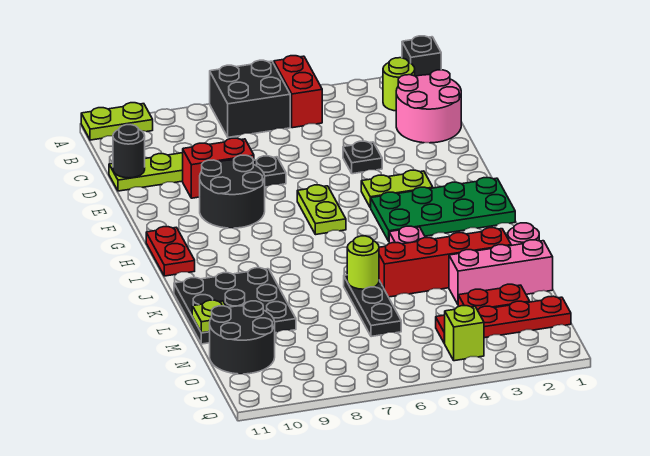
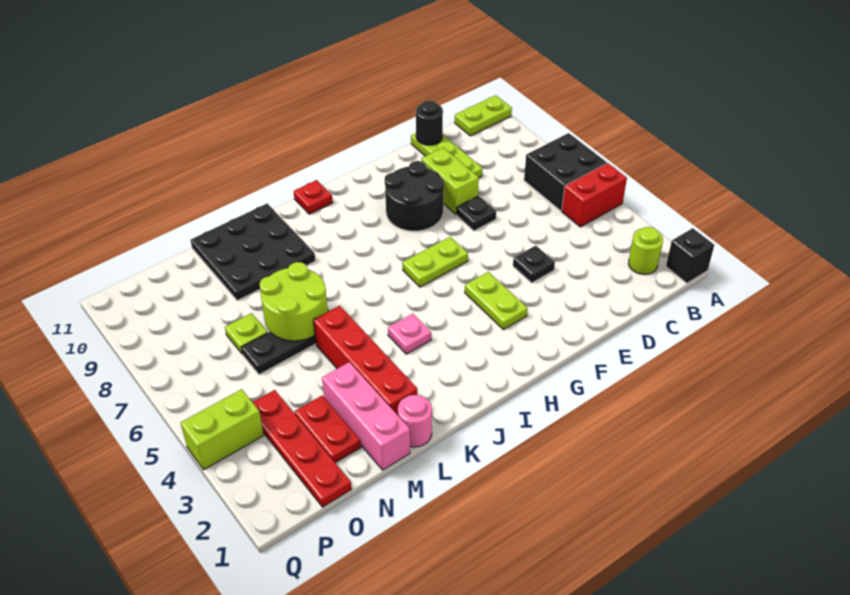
lime plate A10:A11 level 1 -> lime plate A11:B11 level 1
pink round brick C1:D2 level 1 -> none
red brick E8:E9 level 1 -> lime brick E8:E9 level 1
green plate H1:I4 level 1 -> none
red plate H11:I11 level 1 -> red plate I11 level 1
lime round brick L6 level 2 -> lime round brick L6:M7 level 2
lime plate M11 level 2 -> lime plate N7 level 1
black round brick N10:O11 level 1 -> none
lime brick P4 level 1 -> lime brick P4:Q4 level 1

